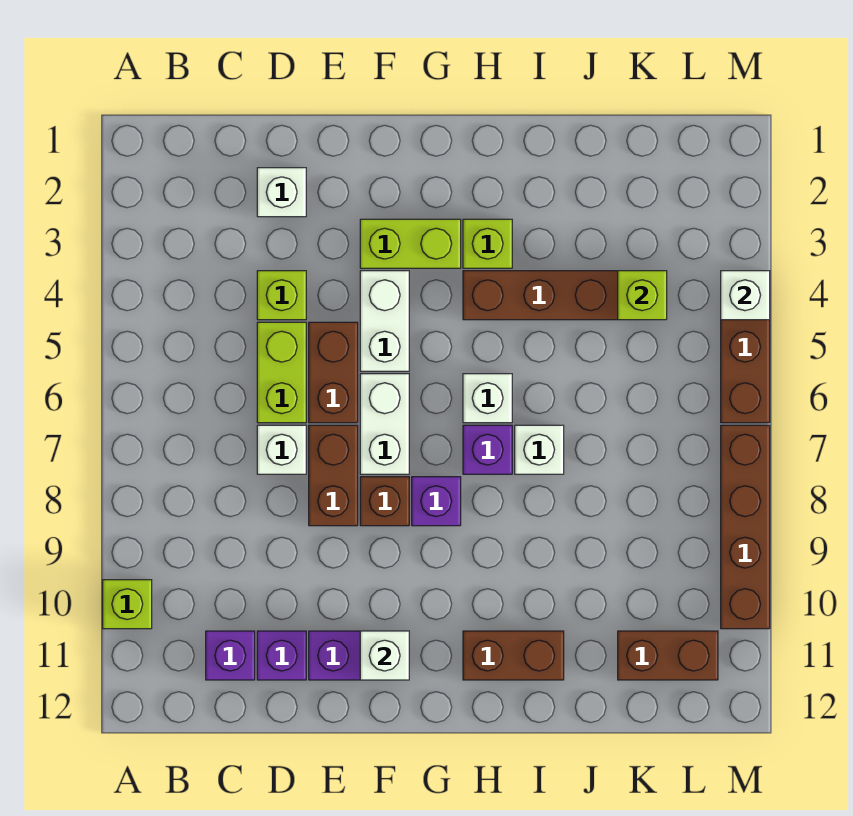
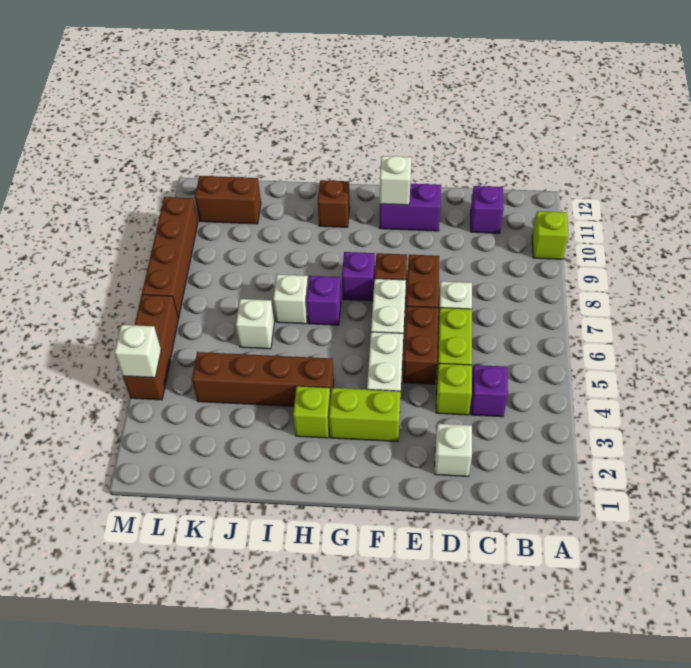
purple brick D11 level 1 -> purple brick C4 level 1
white brick H6 level 1 -> white brick J6 level 1
brown brick H11:I11 level 1 -> brown brick H11 level 1
lime brick K4 level 2 -> none

